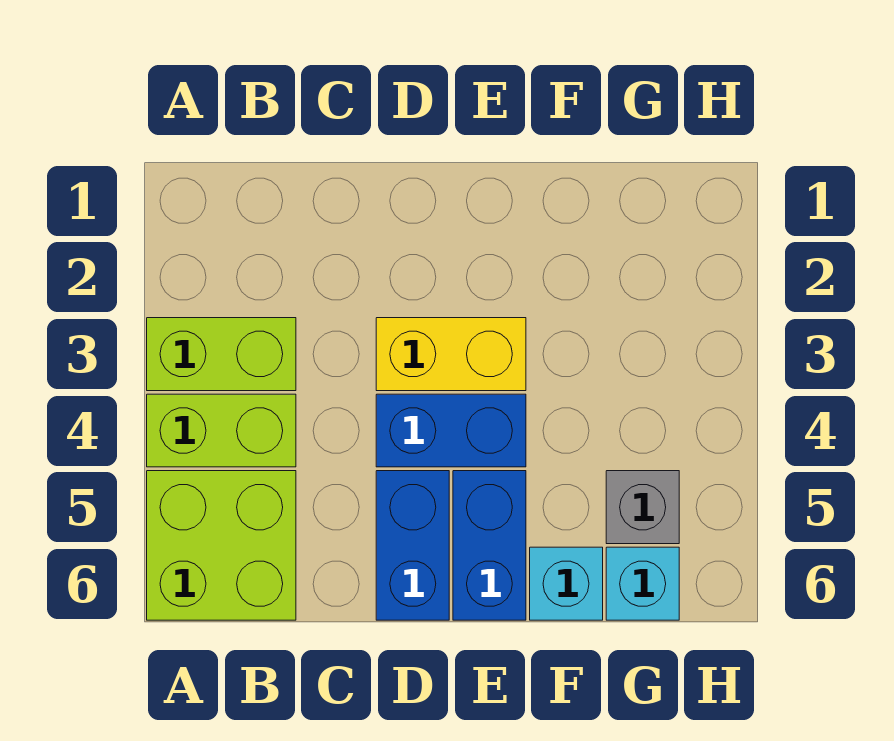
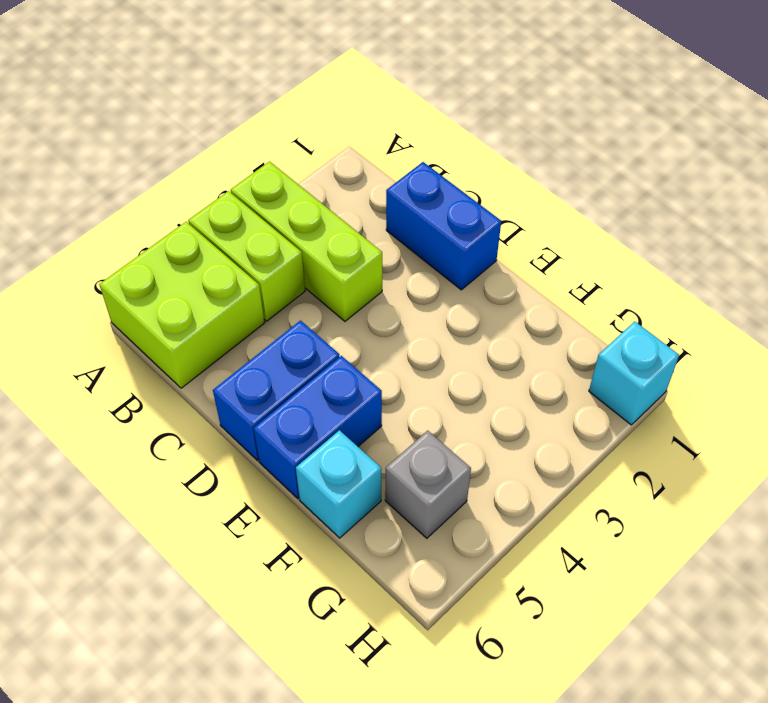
lime brick A3:B3 level 1 -> lime brick A3:C3 level 1
yellow brick D3:E3 level 1 -> none
blue brick D4:E4 level 1 -> blue brick C1:D1 level 1
cyan brick G6 level 1 -> cyan brick H1 level 1

